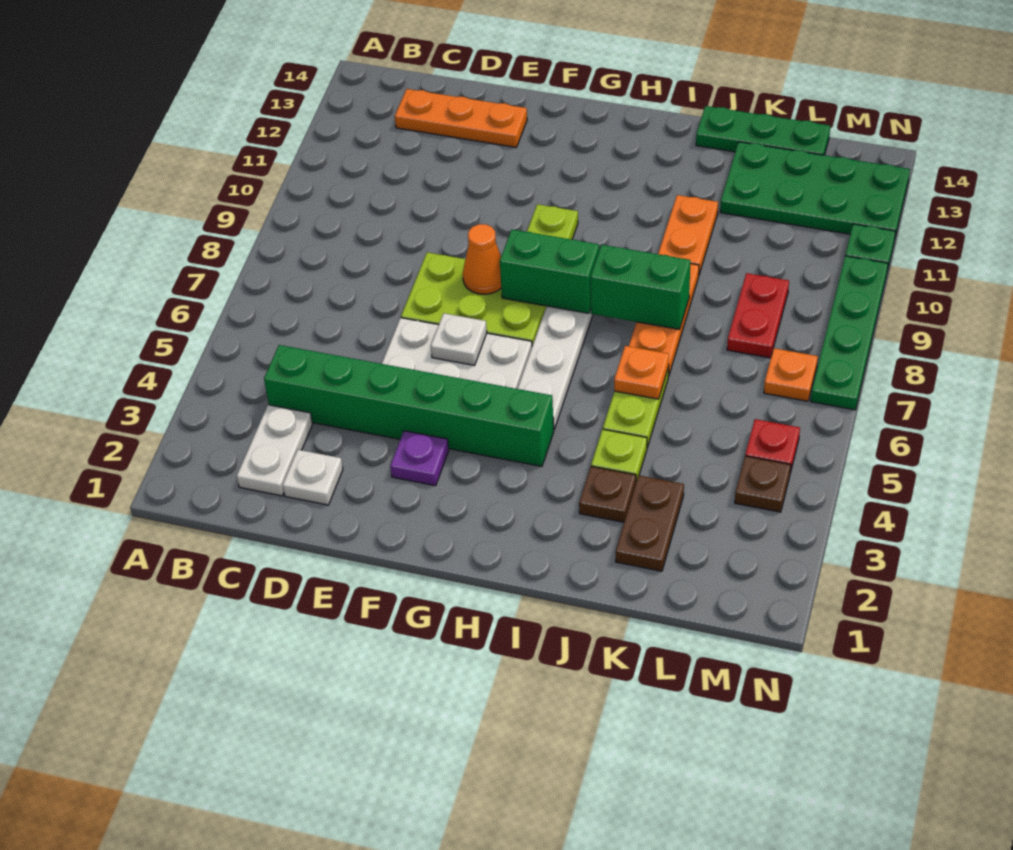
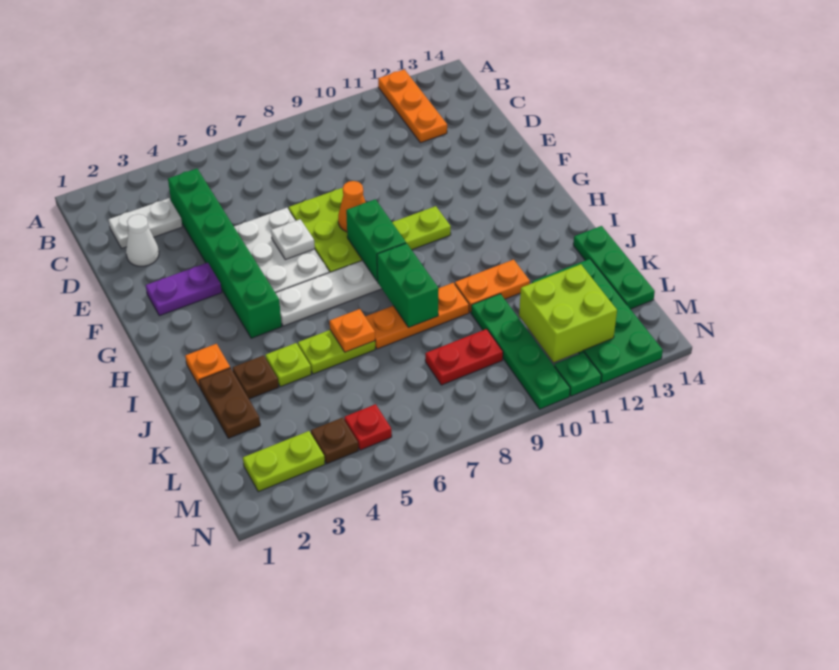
orange plate C13:E13 level 1 -> orange plate A12:C12 level 1
white plate D2 level 1 -> white cone D2 level 1
purple plate F3 level 1 -> purple plate F2:F3 level 1
brown plate K2:K3 level 1 -> brown plate J2:K2 level 1
none -> lime brick L11:M12 level 2
none -> lime plate M2:M3 level 1
orange plate M7 level 1 -> orange plate I2 level 1
green plate N7:N10 level 1 -> green plate K10:N10 level 1

